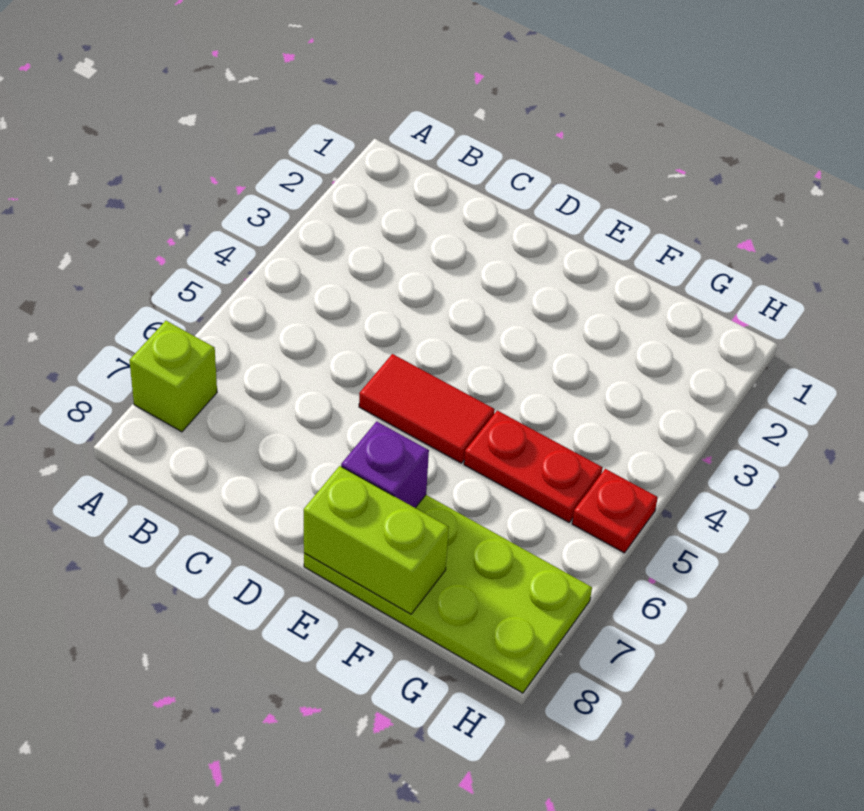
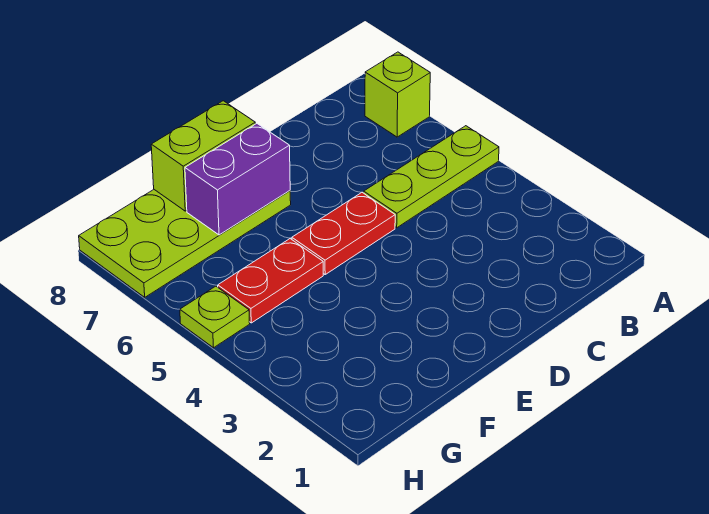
none -> lime plate A5:C5 level 1
red tile D5:E5 level 1 -> red plate D5:E5 level 1
purple brick E7 level 2 -> purple brick E7:F7 level 2
red plate H5 level 1 -> lime plate H5 level 1

